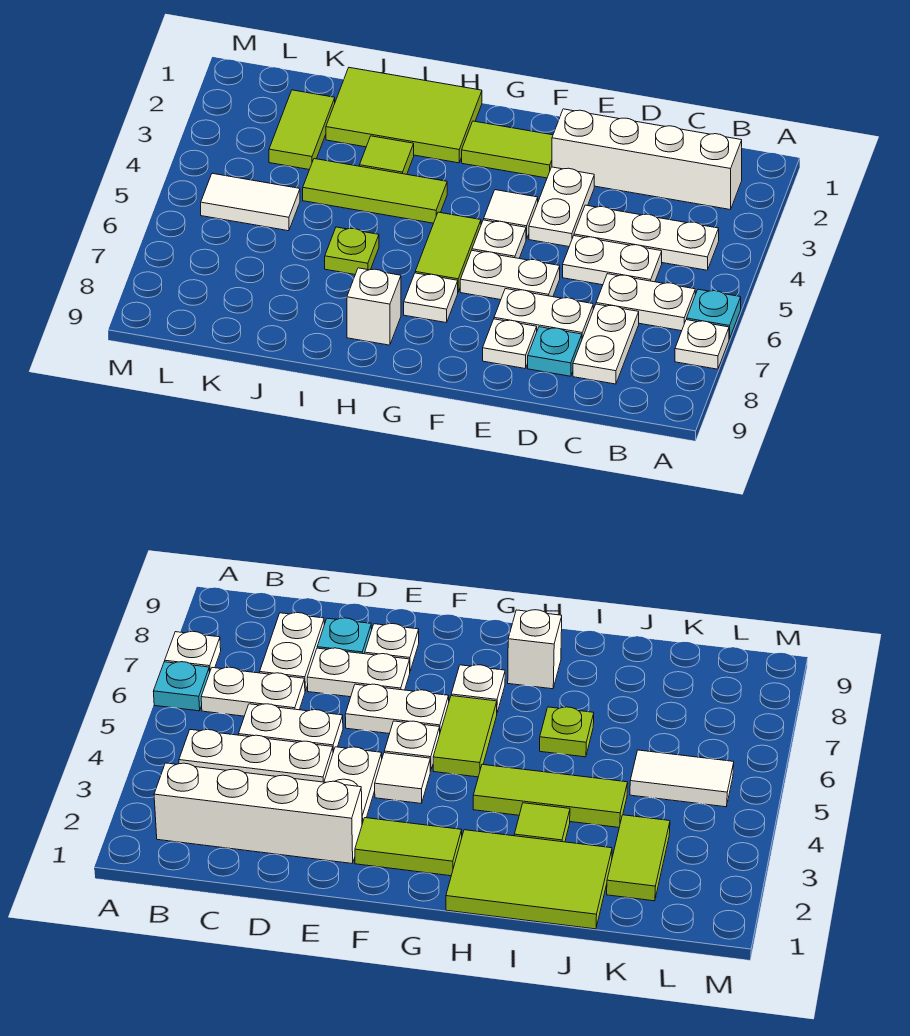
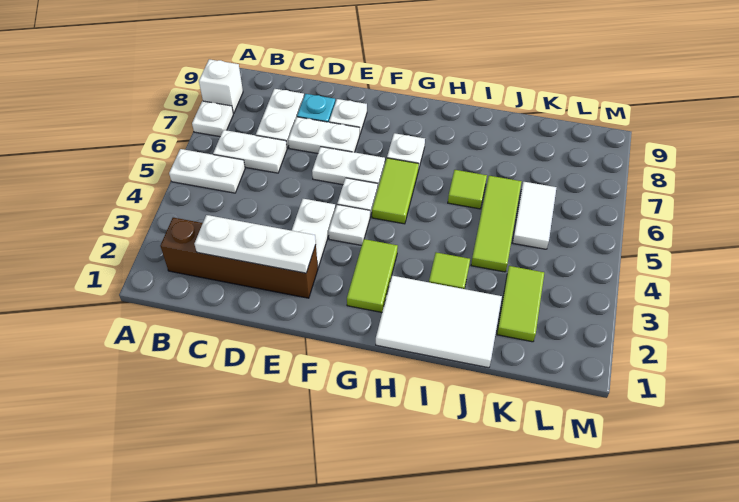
cyan plate A6 level 1 -> none
white brick B2:E2 level 1 -> brown brick B2:E2 level 1
white plate B4:D4 level 1 -> white plate C2:E2 level 2
white plate C5:D5 level 1 -> white plate A5:B5 level 1
lime tile F2:G2 level 1 -> lime tile G2:G3 level 1
white tile F4 level 1 -> white plate F4 level 1
lime tile H1:J2 level 1 -> white tile H1:J2 level 1
lime tile H4:J4 level 1 -> lime tile J4:J6 level 1
white brick H8 level 1 -> white brick A8 level 1
lime plate I6 level 1 -> lime tile I6 level 1
white tile K5:L5 level 1 -> white tile K5:K6 level 1

